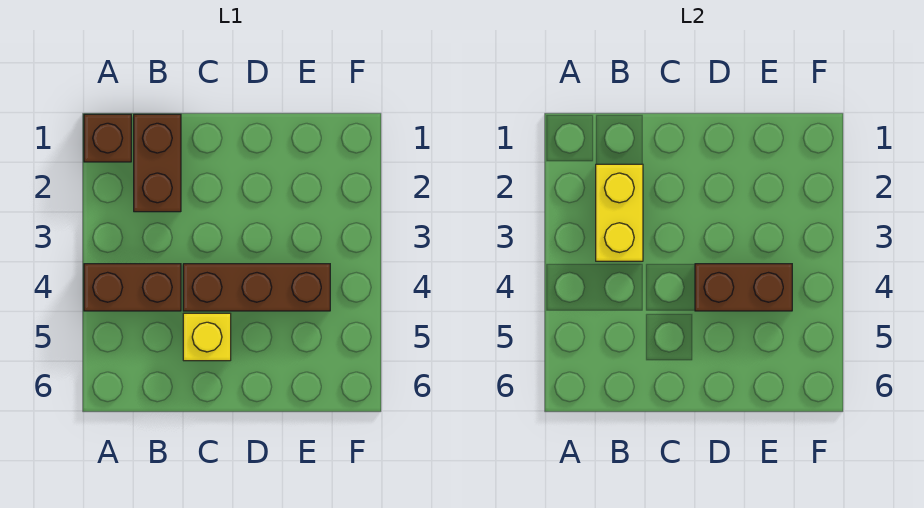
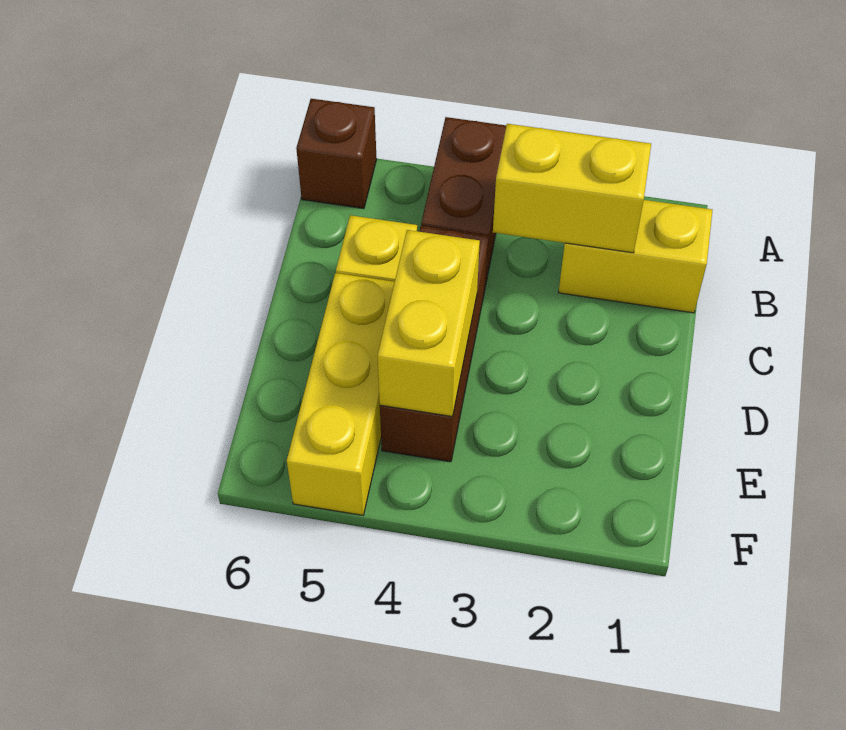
brown brick A1 level 1 -> brown brick A6 level 1
brown brick B1:B2 level 1 -> yellow brick B1:B2 level 1
brown brick D4:E4 level 2 -> yellow brick D4:E4 level 2
none -> yellow brick D5:F5 level 1

